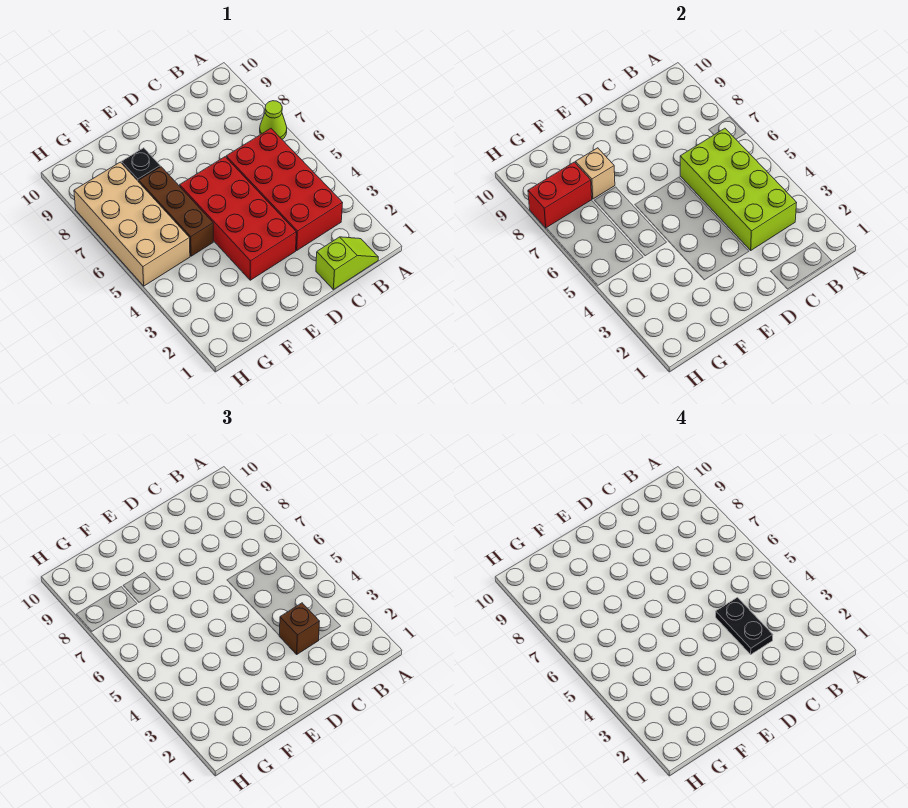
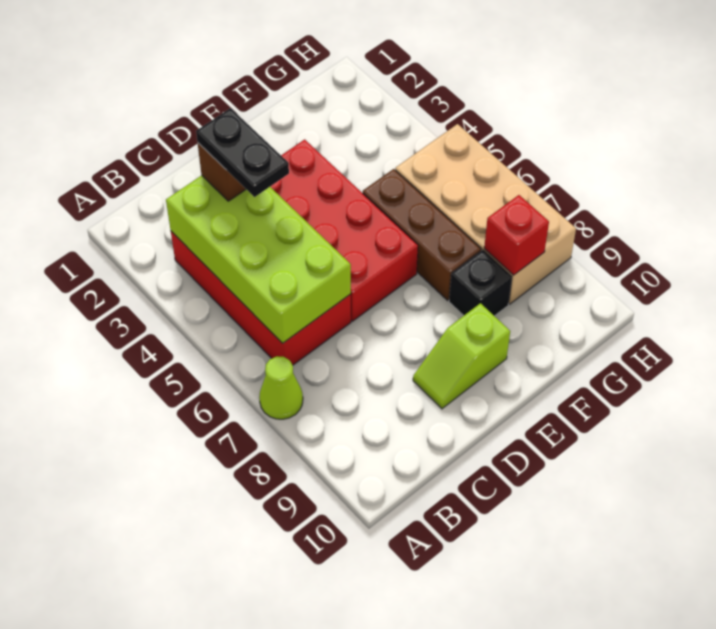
lime slope B1:C1 level 1 top C -> lime slope D9:E9 level 1 top E
tan brick F8 level 2 -> none
red brick G8:H8 level 2 -> red brick G8 level 2

